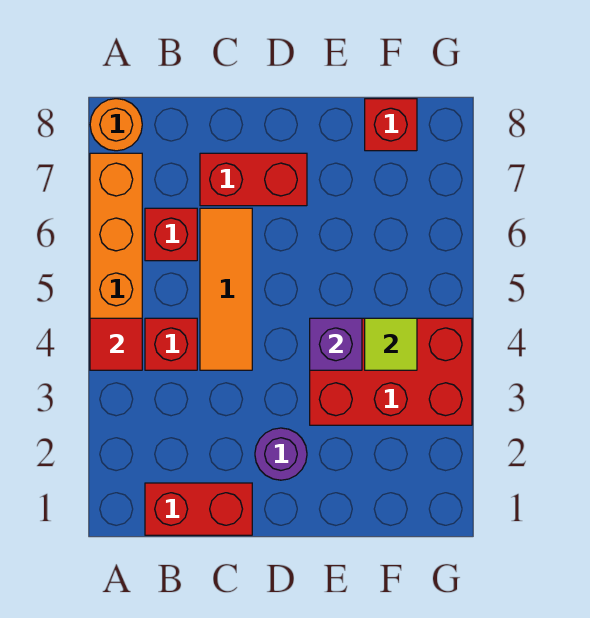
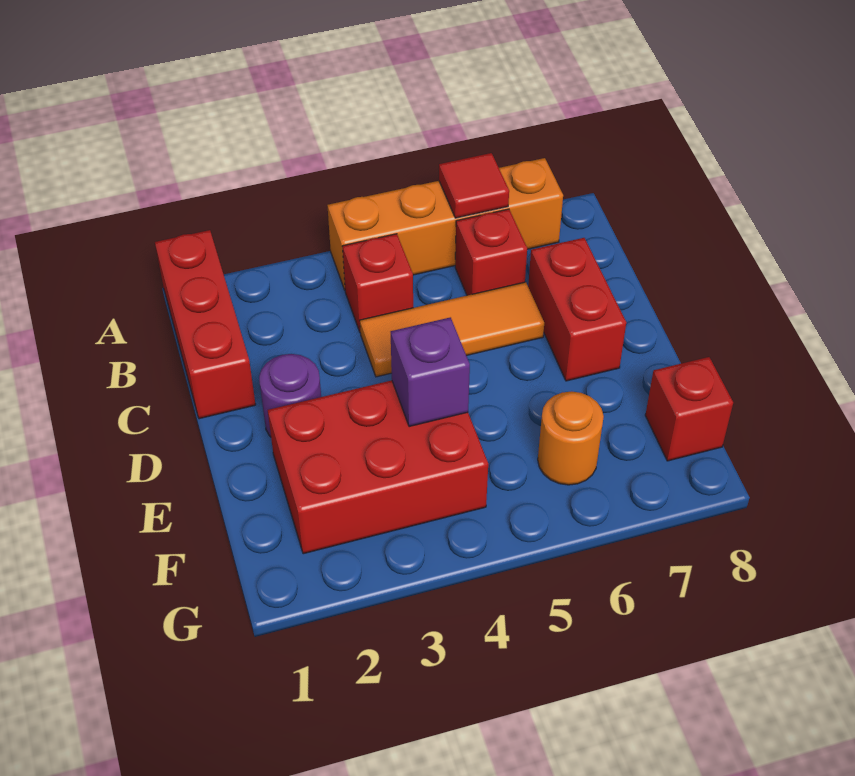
red tile A4 level 2 -> red tile A6 level 2
orange round brick A8 level 1 -> orange round brick F6 level 1
red brick B1:C1 level 1 -> red brick A1:C1 level 1
red brick E3:G4 level 1 -> red brick E2:F4 level 1
lime tile F4 level 2 -> none

